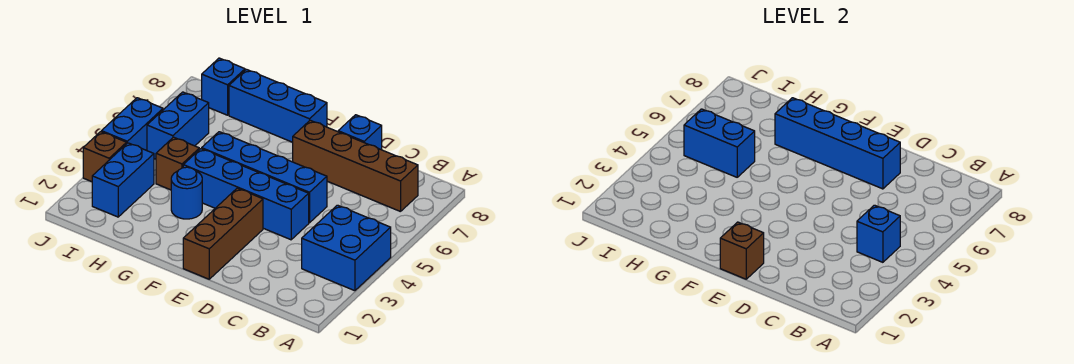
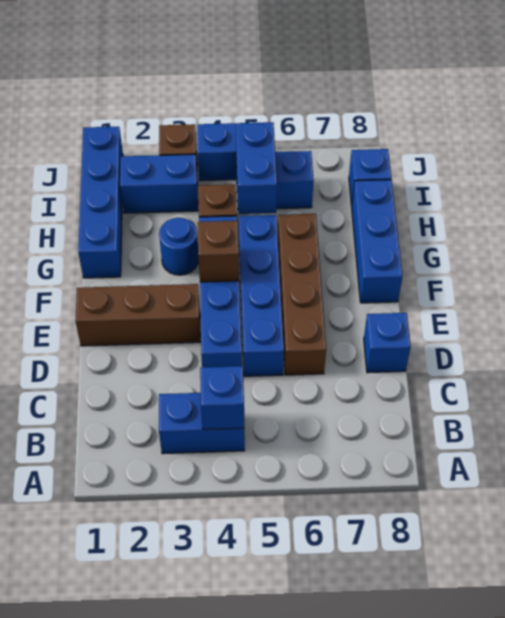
blue brick A3:B4 level 1 -> blue brick B3:B4 level 1
brown brick B7:E7 level 1 -> brown brick D6:G6 level 1
blue brick D7:G7 level 2 -> blue brick G1:J1 level 1
brown brick E1 level 2 -> brown brick F4 level 2

